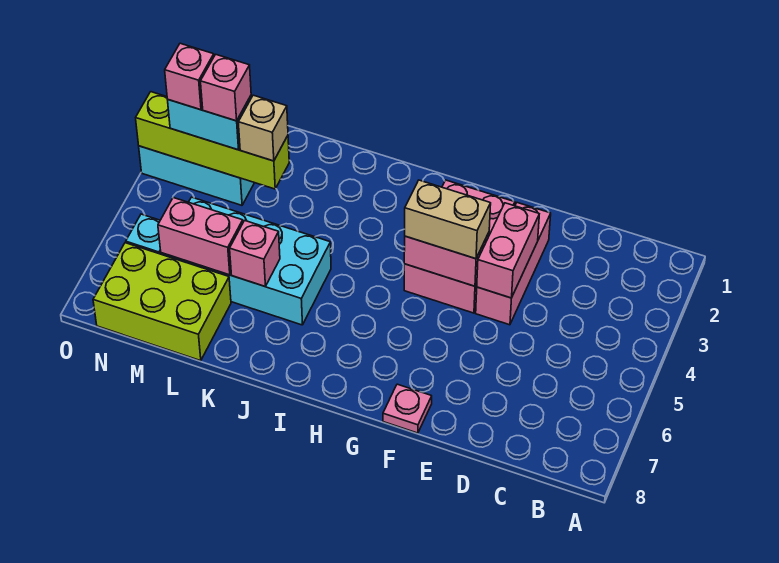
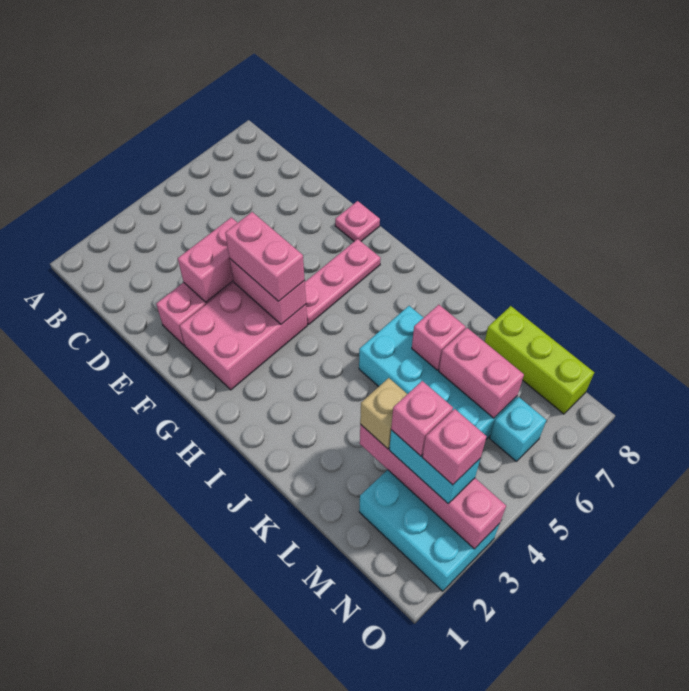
tan brick F4:G4 level 3 -> pink brick F4:G4 level 3
none -> pink plate G5:G7 level 1
lime brick L3:O3 level 2 -> pink brick L3:O3 level 2
lime brick L7:N8 level 1 -> lime brick L8:N8 level 1

